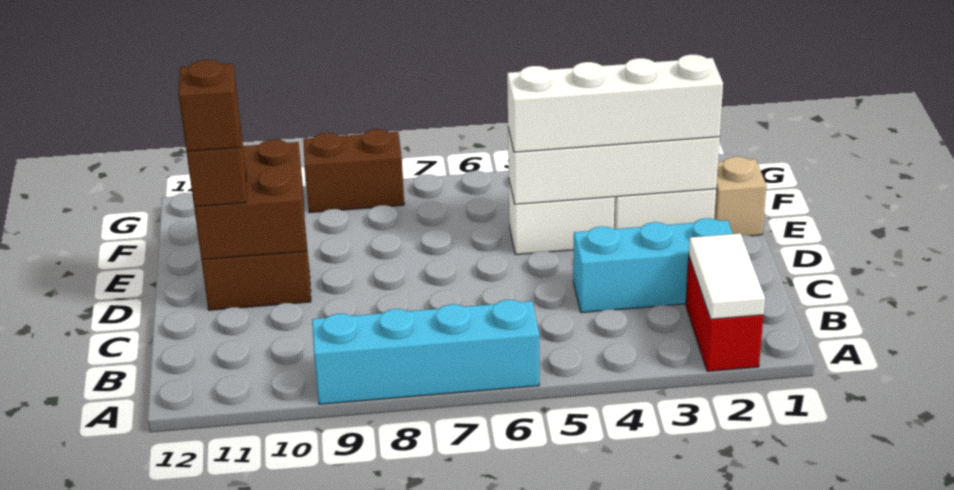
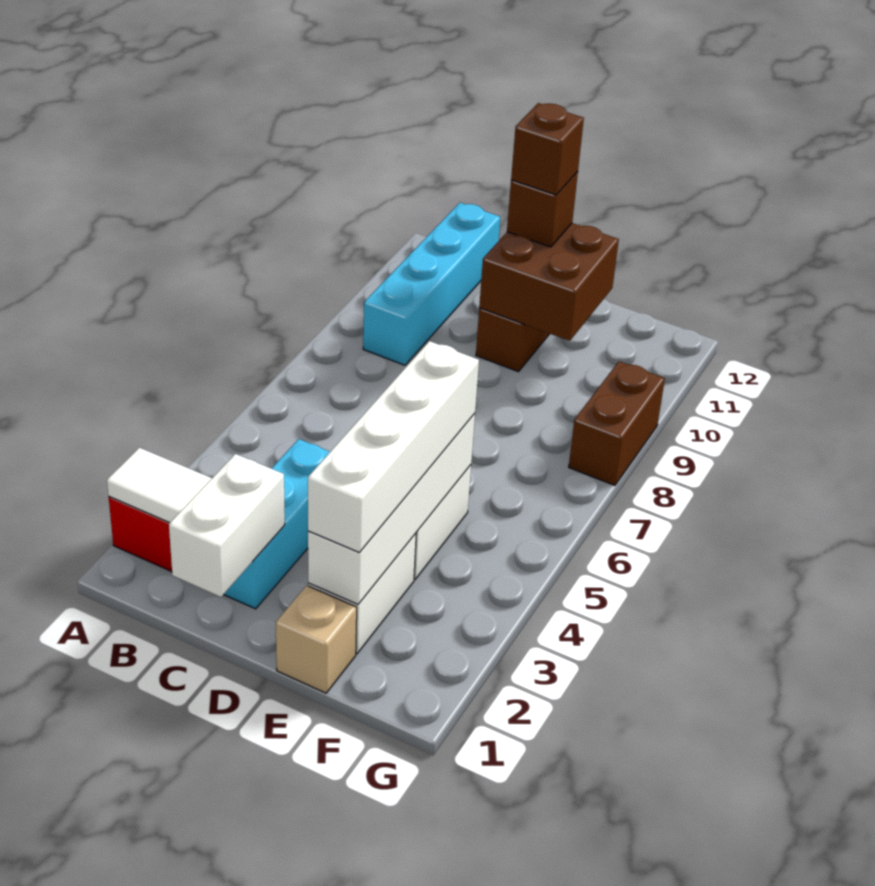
cyan brick A6:A9 level 1 -> cyan brick B9:B12 level 1
none -> white brick C1:C2 level 2

